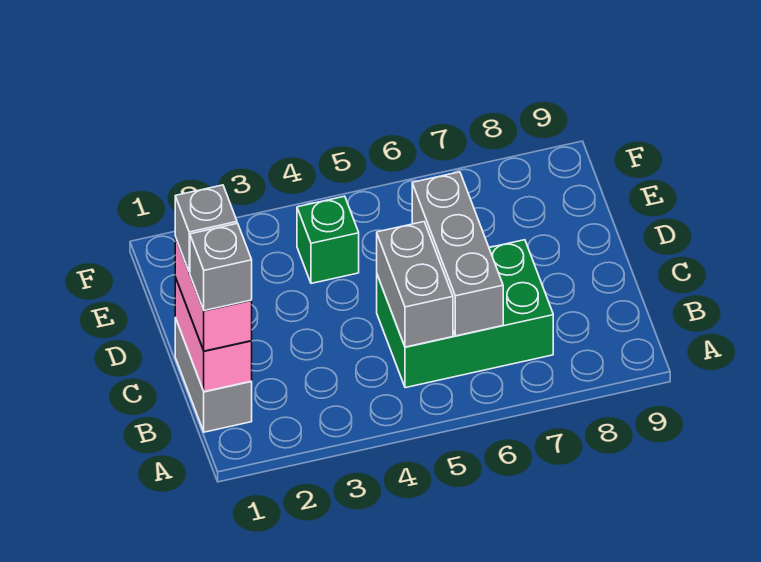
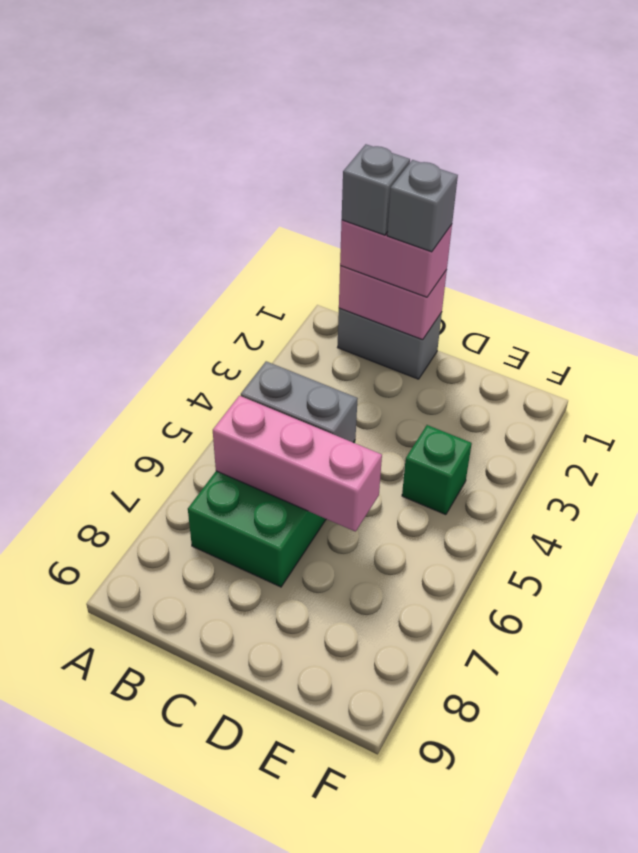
grey brick B6:D6 level 2 -> pink brick B6:D6 level 2

